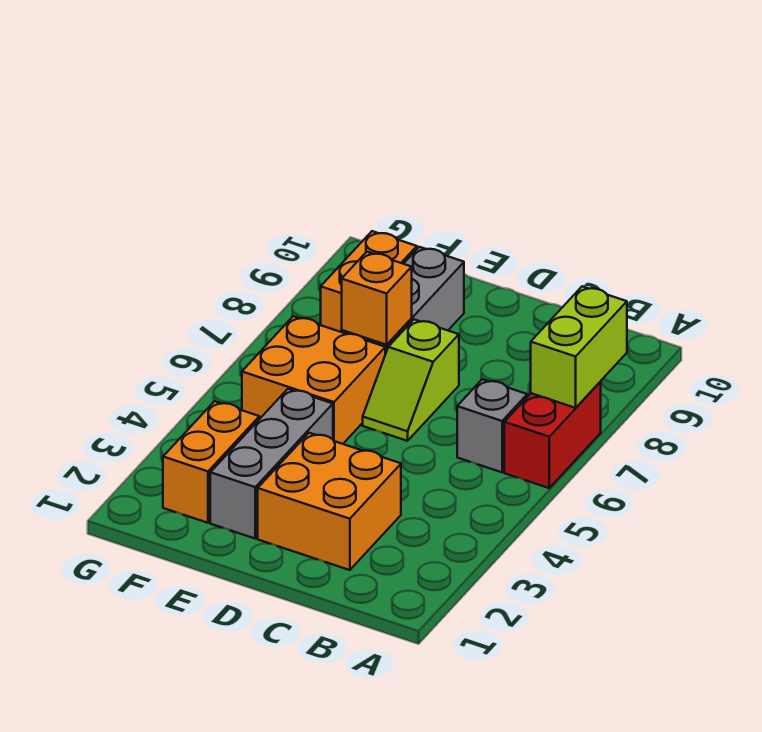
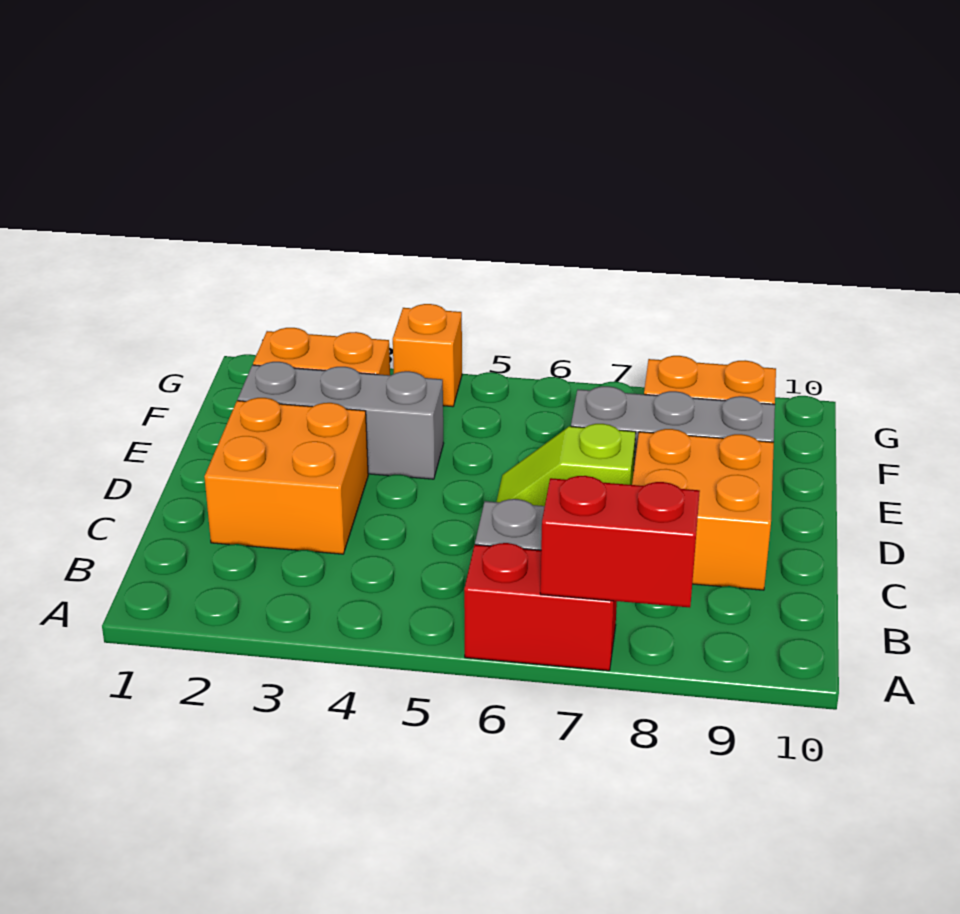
lime brick A7:A8 level 2 -> red brick A7:A8 level 2
orange brick E5:F6 level 1 -> orange brick C8:D9 level 1
orange brick E7 level 2 -> orange brick G4 level 1

